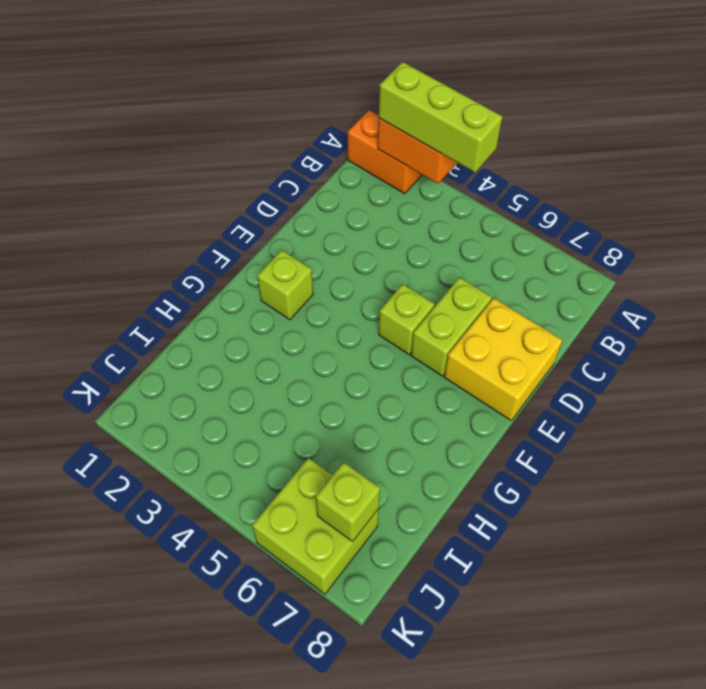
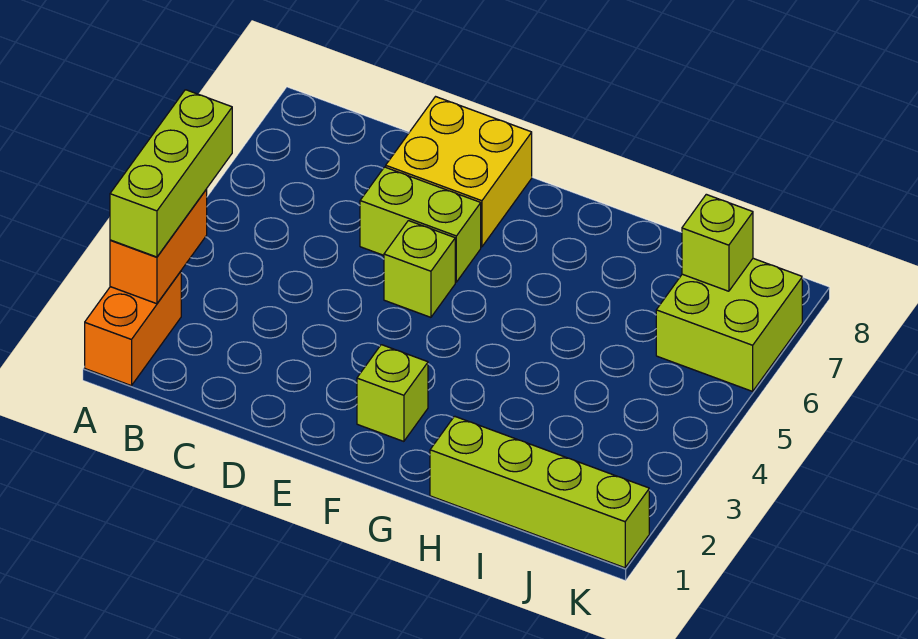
none -> lime brick H1:K1 level 1

